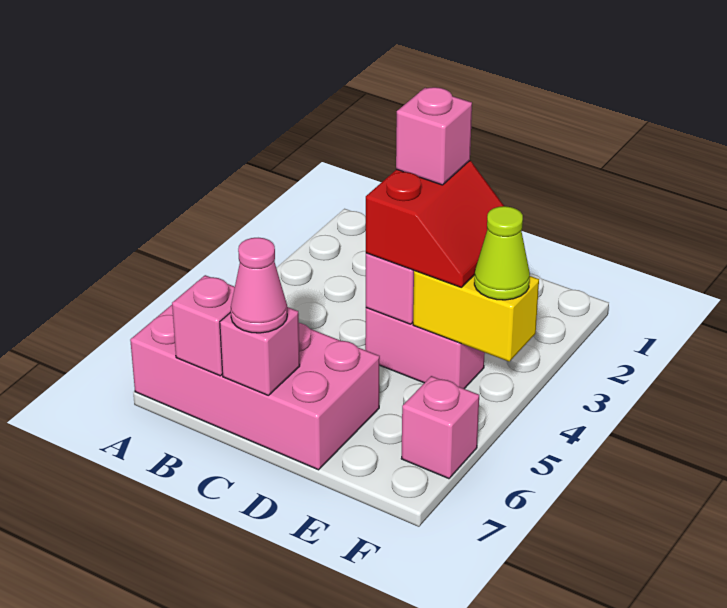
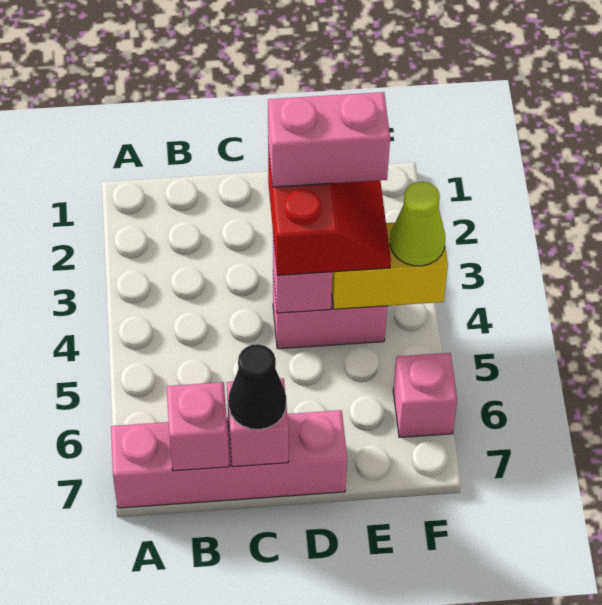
pink brick A6:D7 level 1 -> pink brick A7:D7 level 1
pink cone C7 level 3 -> black cone C7 level 3
pink brick D3 level 4 -> pink brick D3:E3 level 4

